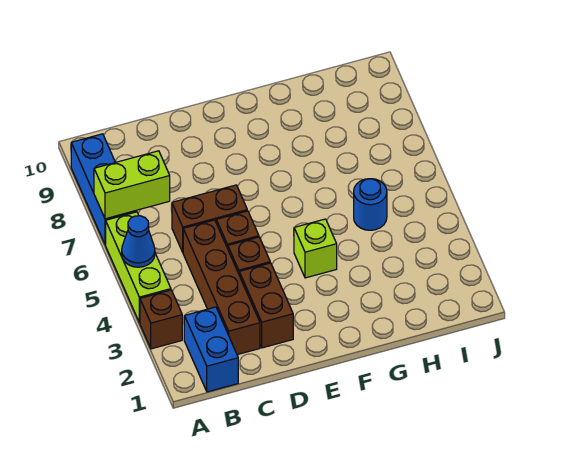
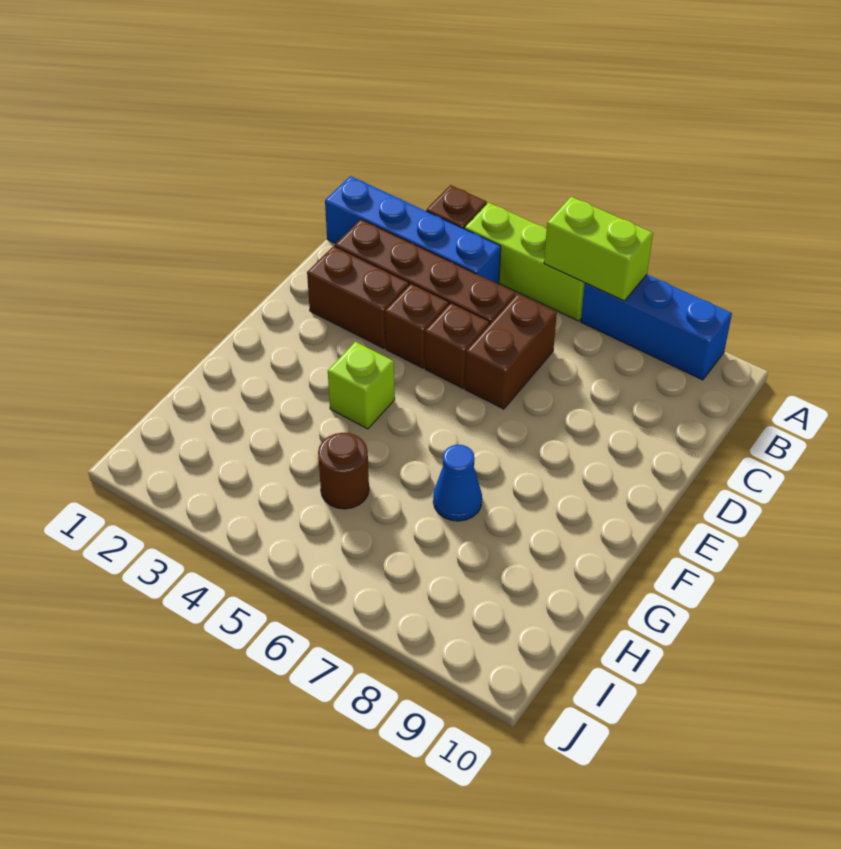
blue cone A5 level 2 -> blue cone G7 level 1
lime brick A7:B7 level 2 -> lime brick A6:A7 level 2
blue brick B1:B2 level 1 -> blue brick B1:B4 level 1
blue round brick H5 level 1 -> brown round brick H5 level 1

